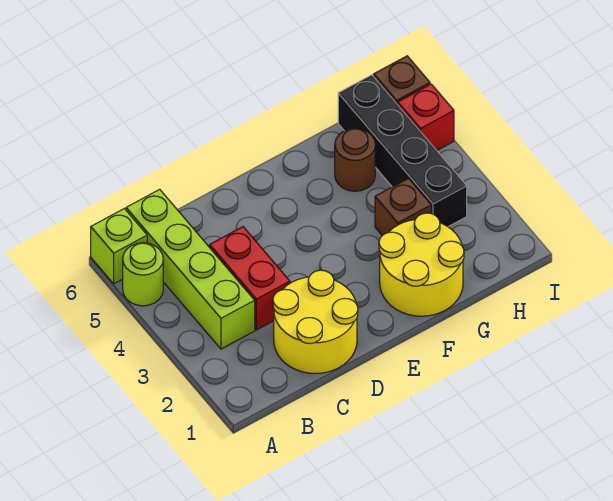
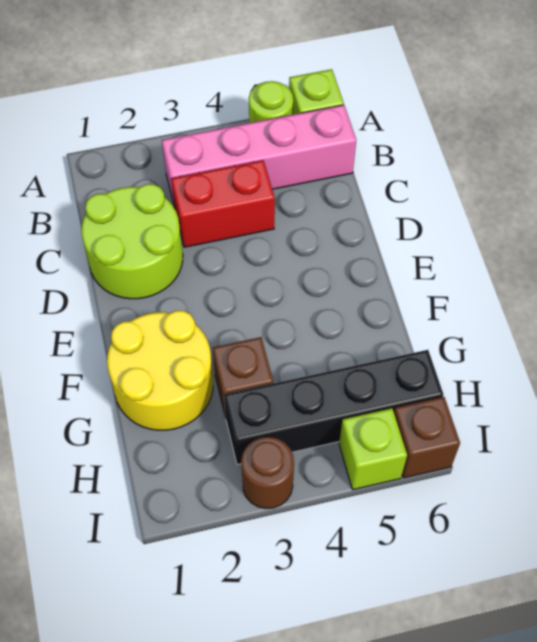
lime brick B3:B6 level 1 -> pink brick B3:B6 level 1
yellow round brick C1:D2 level 1 -> lime round brick C1:D2 level 1
brown round brick G5 level 1 -> brown round brick I3 level 1
red brick I5 level 1 -> lime brick I5 level 1

